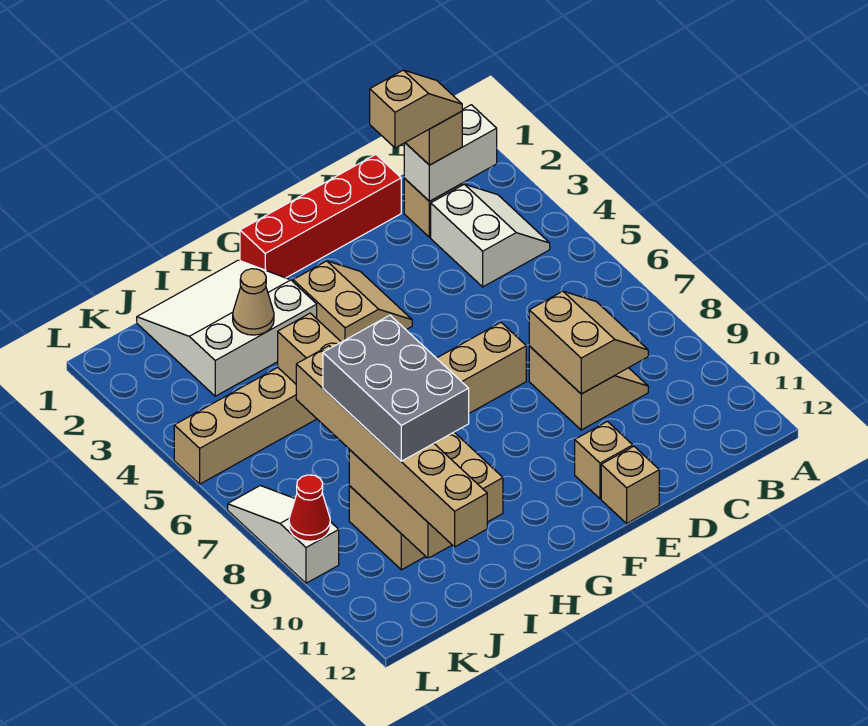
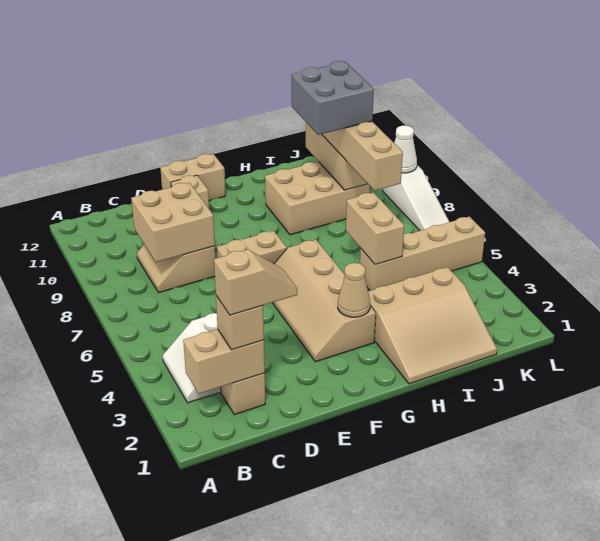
white brick B2:C2 level 2 -> tan brick B2:C2 level 2
tan slope C2:D2 level 4 top D -> tan slope C2:D2 level 4 top C
tan slope C8:D9 level 2 top D -> tan brick C8:D9 level 2
red brick D1:G1 level 1 -> none
tan brick E12 level 1 -> tan brick E12:F12 level 1
tan slope F3:G4 level 1 top G -> tan slope F3:G6 level 1 top G
white slope H1:J3 level 1 top 3 -> tan slope H1:J3 level 1 top 3
tan cone I3 level 2 -> tan cone G3 level 2
grey brick I8:J10 level 4 -> grey brick I9:J10 level 4
red cone L9 level 2 -> white cone L9 level 2

